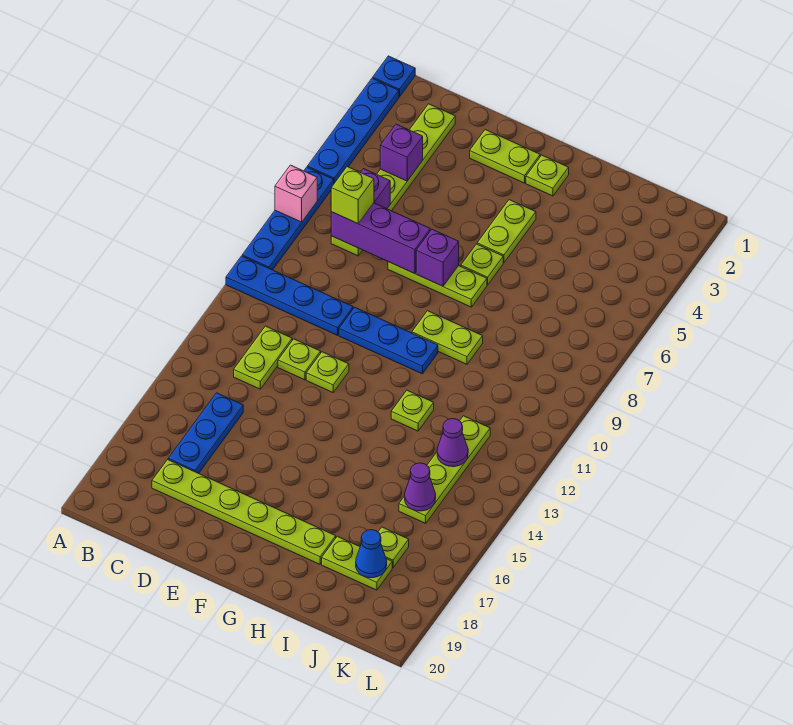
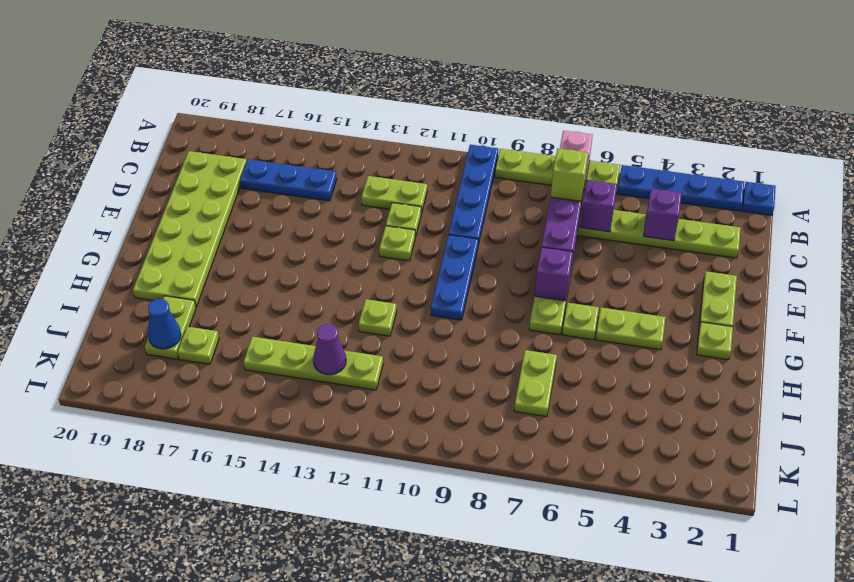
blue plate A6:A9 level 1 -> lime plate A6:A9 level 1
lime plate C18:H18 level 1 -> lime plate C18:H19 level 1
lime plate G9:H9 level 1 -> lime plate I7:J7 level 1
purple cone J15 level 2 -> none

